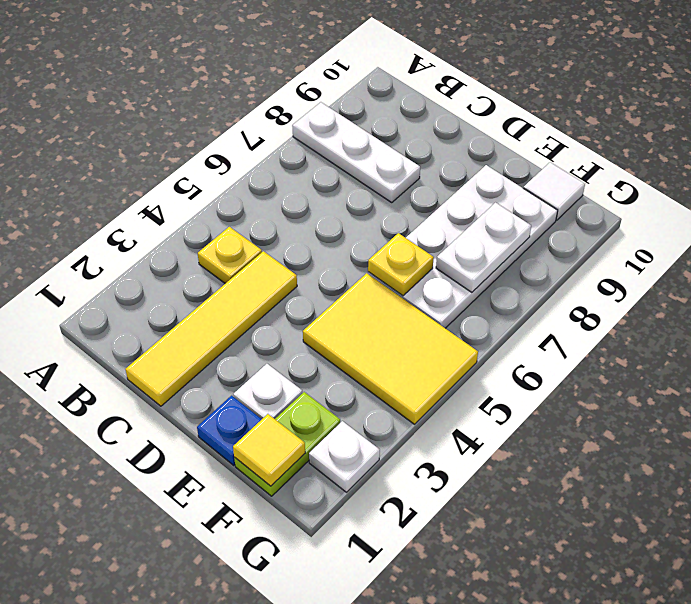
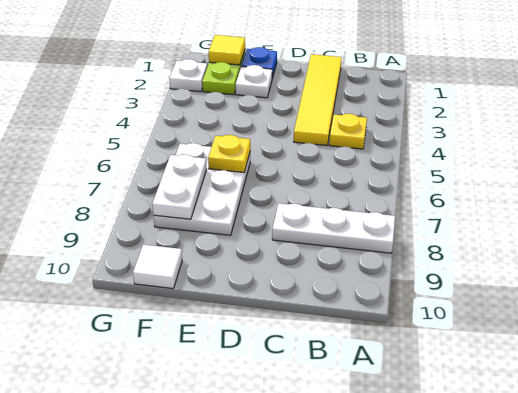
yellow tile E4:G5 level 1 -> none
white plate E6:F9 level 1 -> white plate E6:F8 level 1

